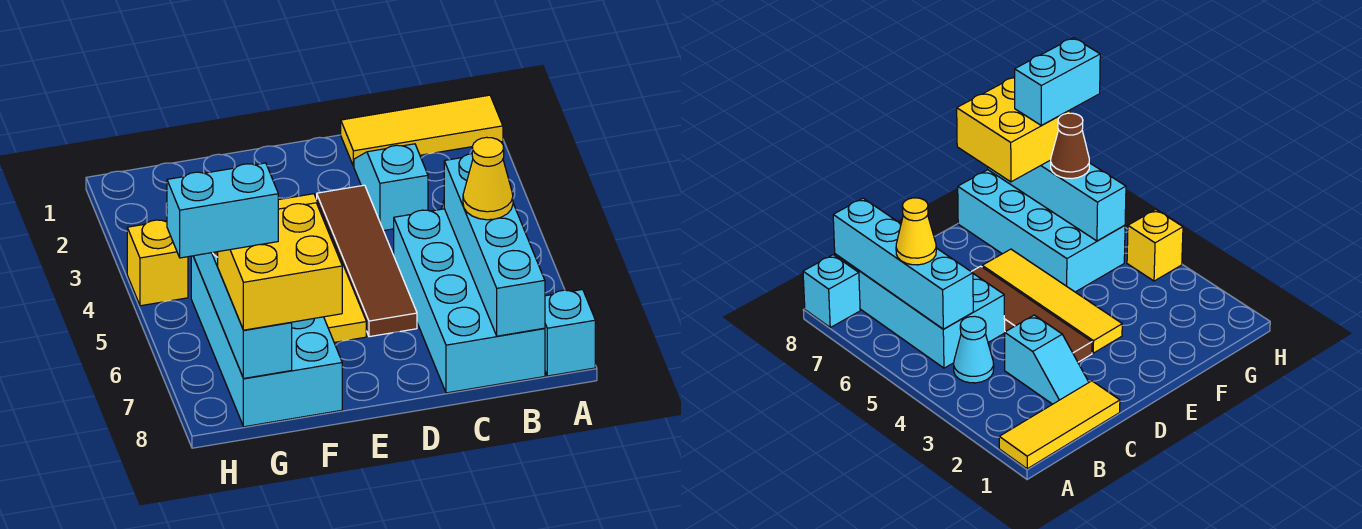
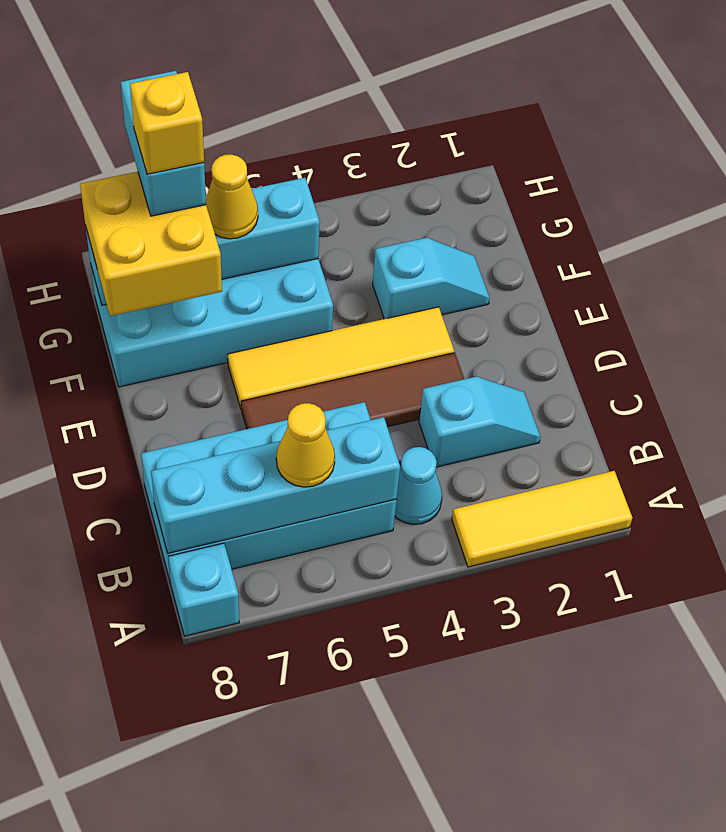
yellow tile A1:C1 level 1 -> yellow tile A1:A3 level 1
none -> cyan slope F2:F3 level 1 top 3
brown cone G6 level 3 -> yellow cone G6 level 3
yellow brick H4 level 1 -> yellow brick G7 level 5

